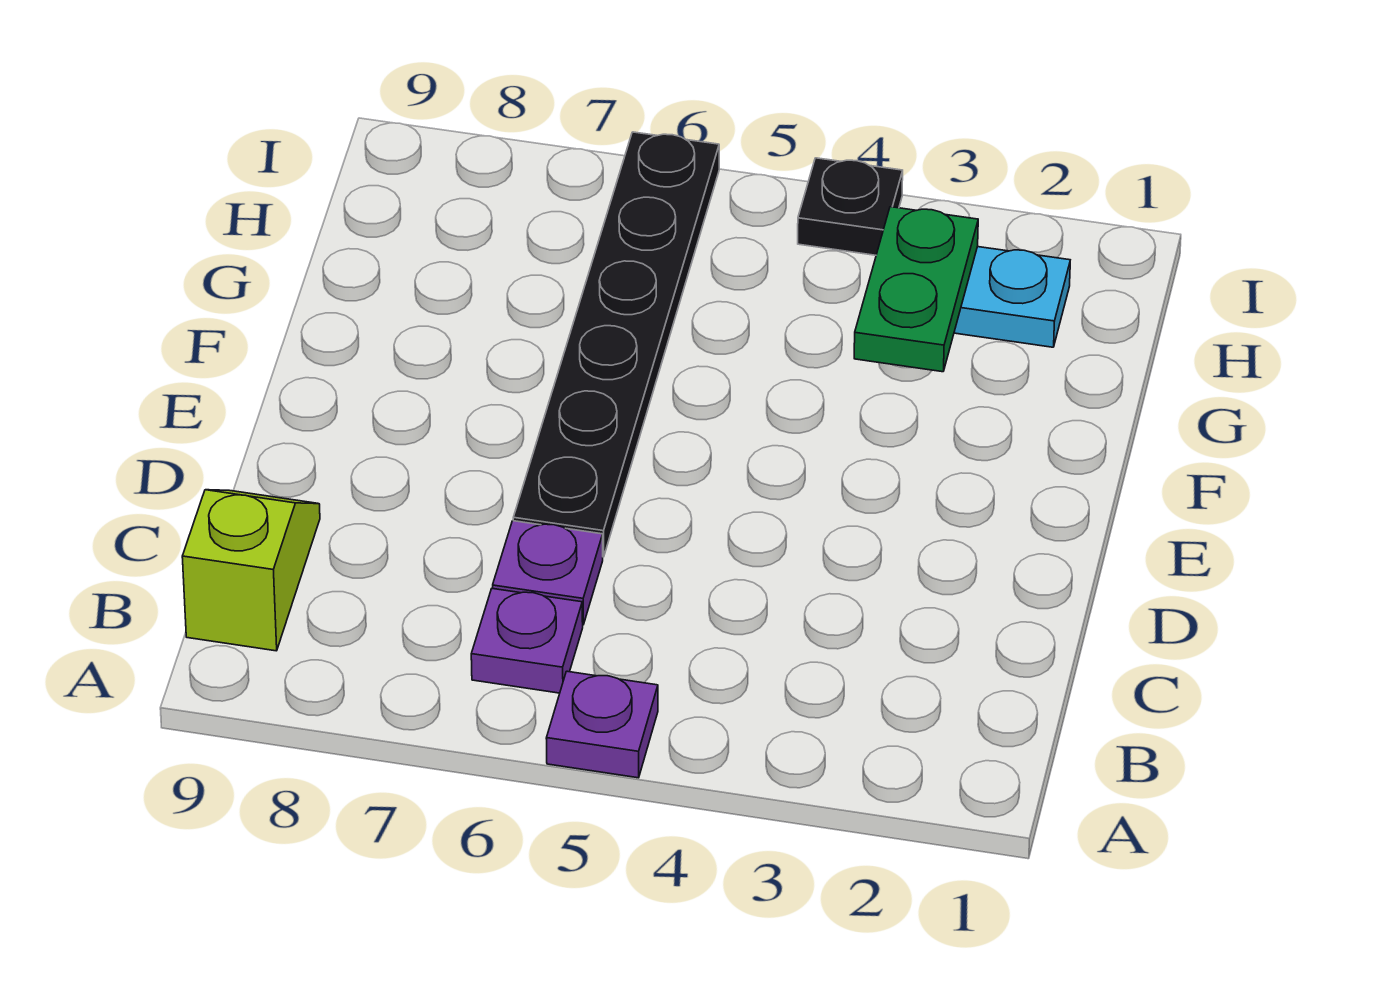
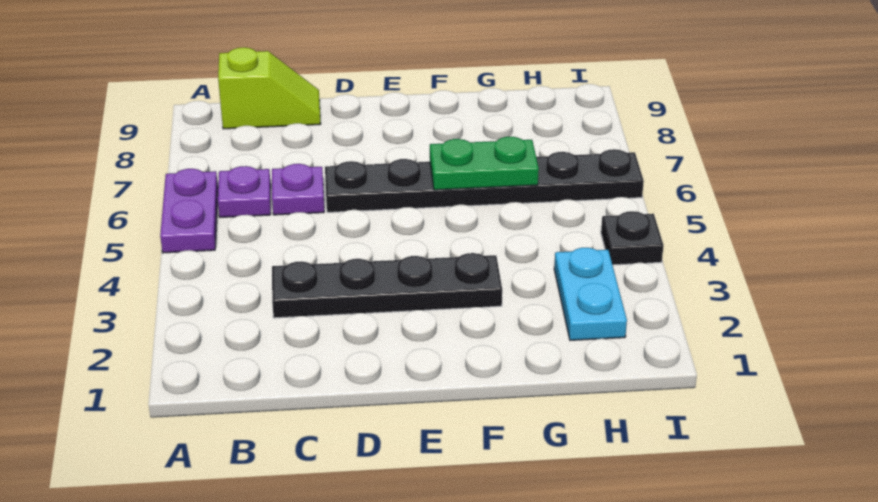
purple plate A5 level 1 -> purple plate A5:A6 level 1
none -> black plate C3:F3 level 1
green plate G3:H3 level 2 -> green plate F6:G6 level 2

